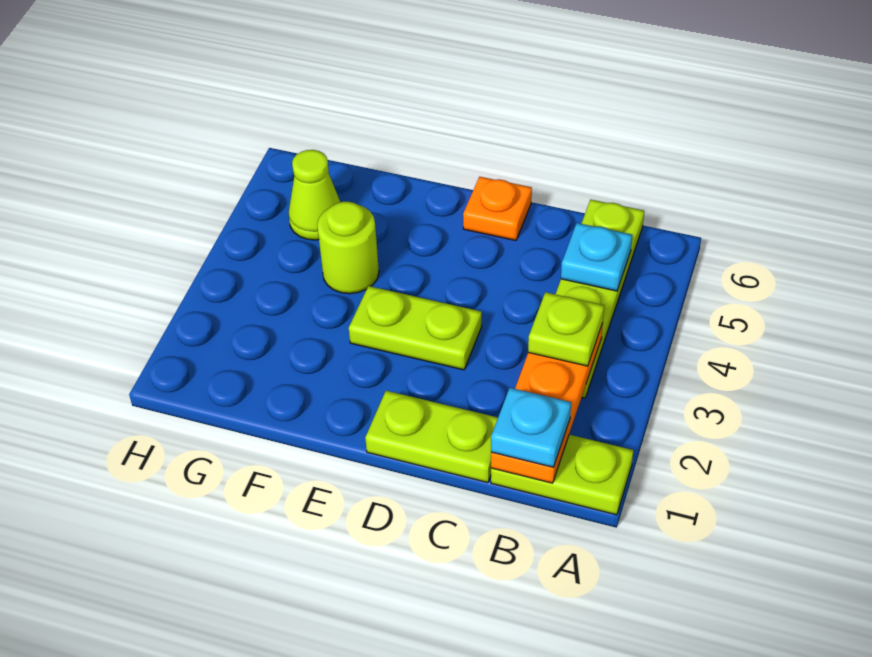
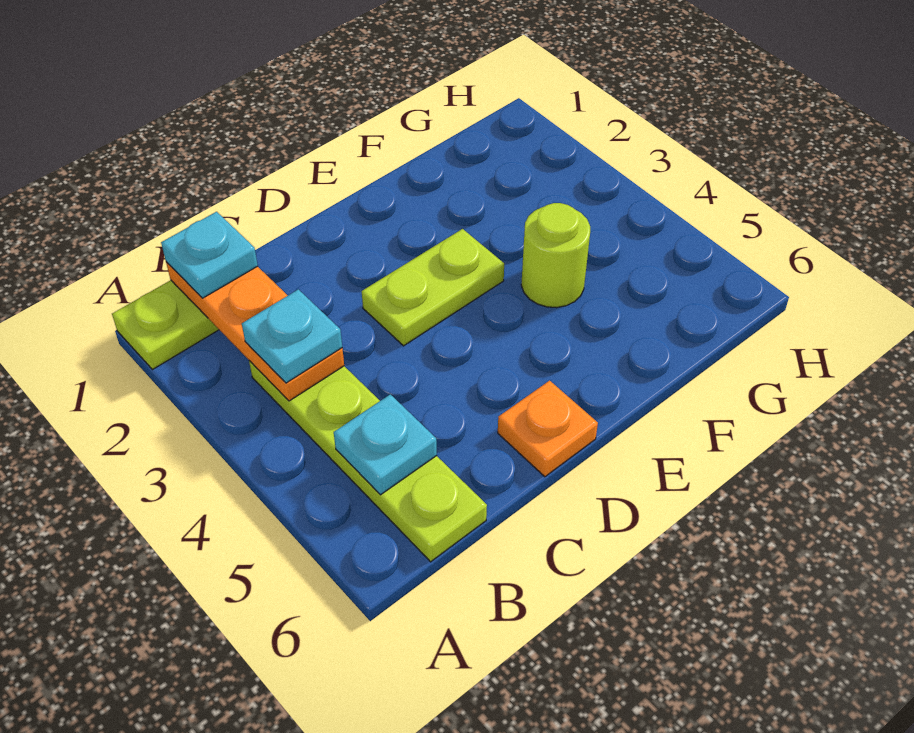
lime plate B3 level 3 -> cyan plate B3 level 3
lime plate C1:D1 level 1 -> none
lime cone G5 level 1 -> none

